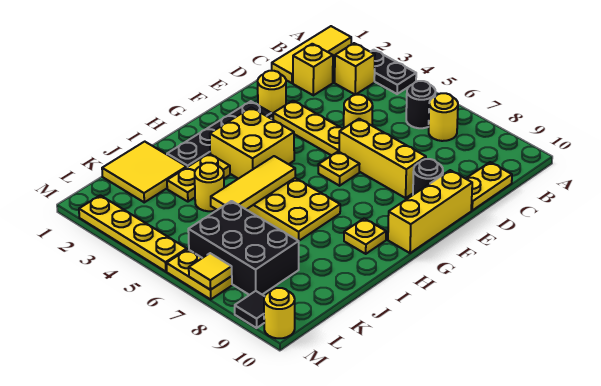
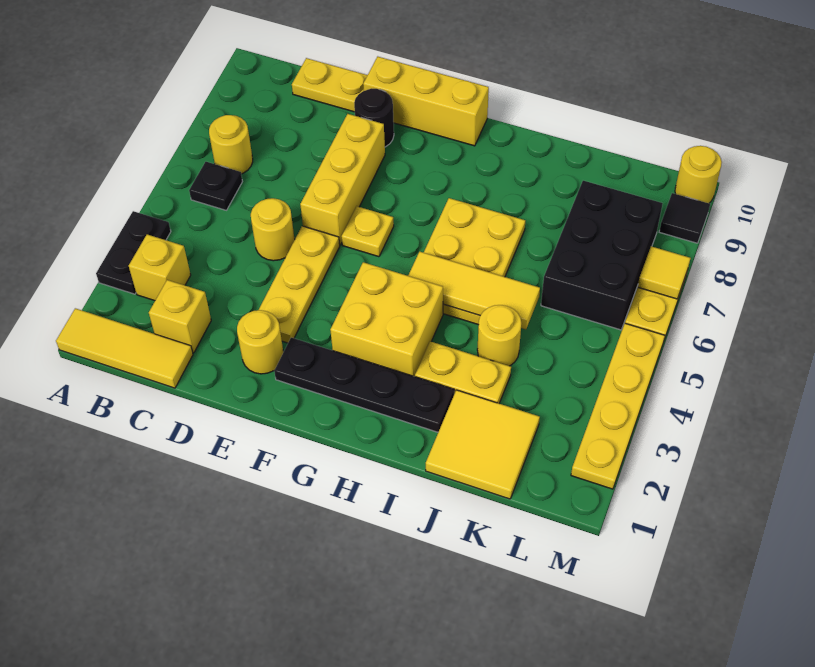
black round brick B6 level 1 -> black plate B6 level 1
yellow plate H9 level 1 -> none

